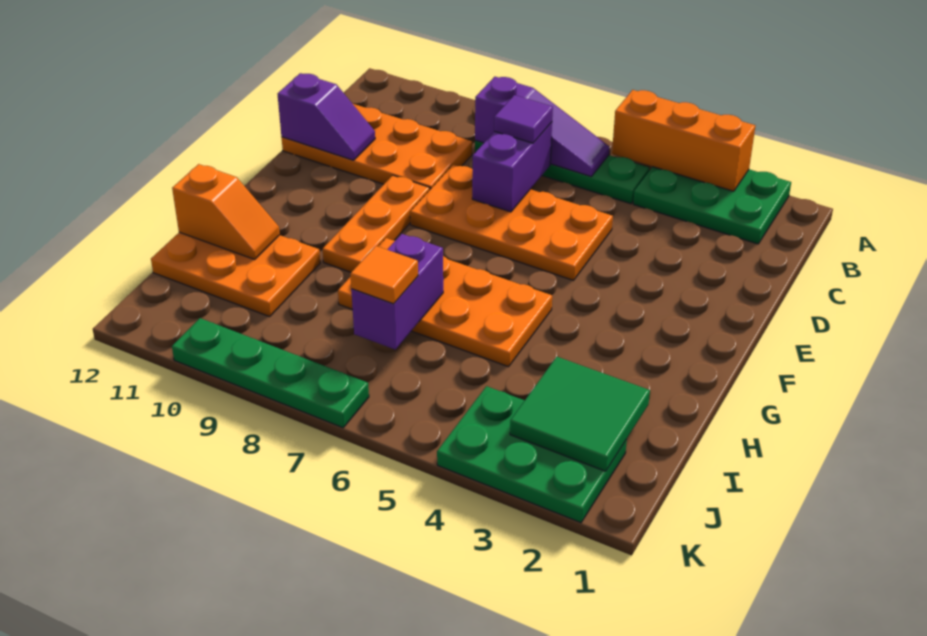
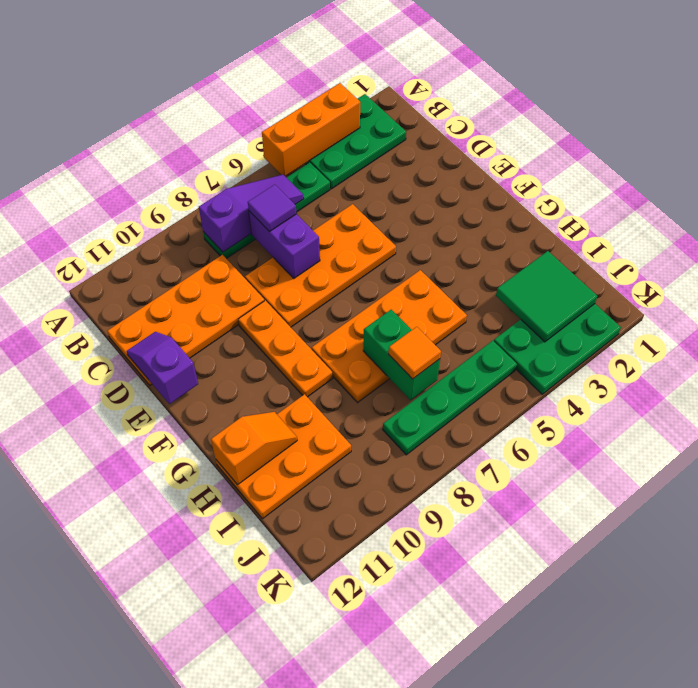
purple slope D11:D12 level 2 top 12 -> purple slope D12:E12 level 2 top E
purple brick H7:I7 level 2 -> green brick H7:I7 level 2
green plate K7:K10 level 1 -> green plate J5:J8 level 1

